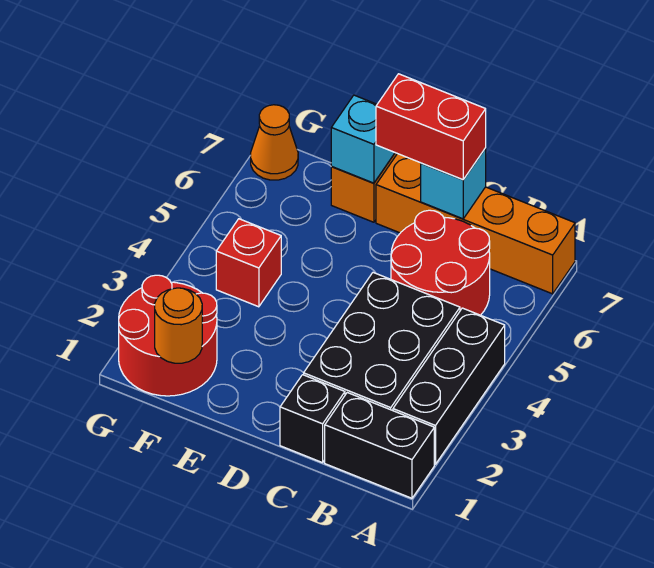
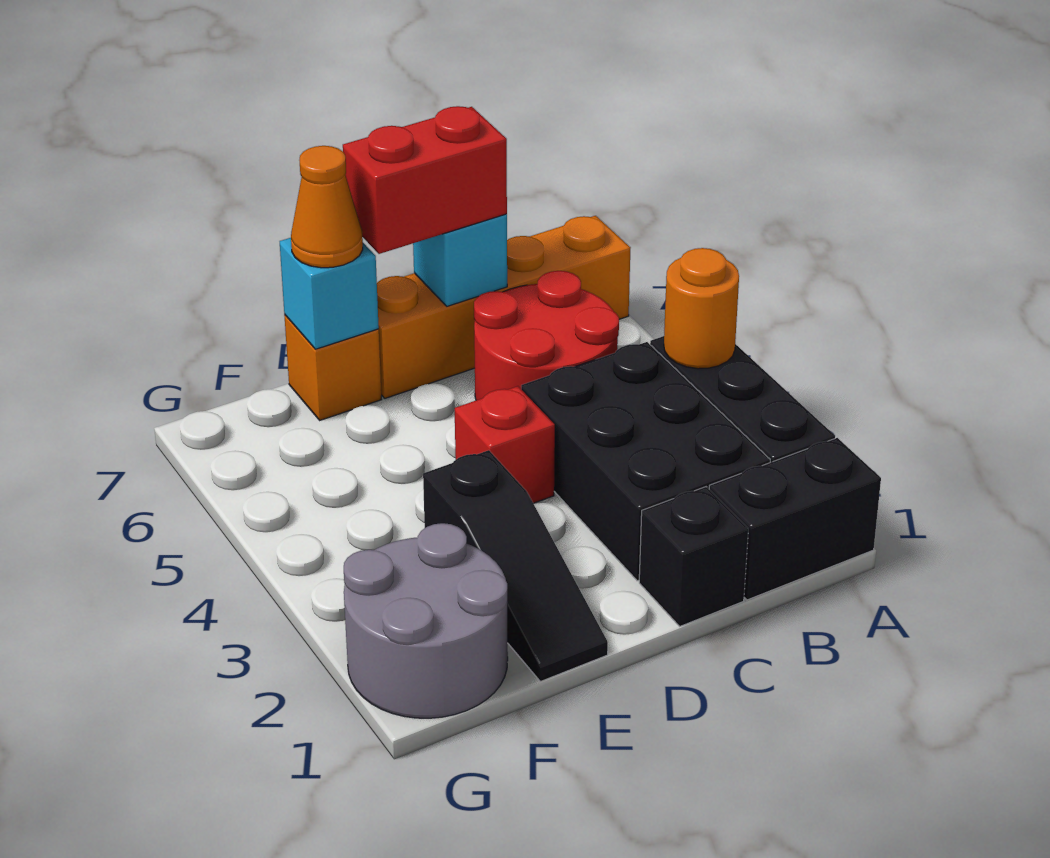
none -> black slope E1:E3 level 1 top 3
red round brick F1:G2 level 1 -> grey round brick F1:G2 level 1
orange round brick F1 level 2 -> orange round brick A4 level 2
red brick F4 level 1 -> red brick D4 level 1
orange cone G7 level 1 -> orange cone E7 level 3

